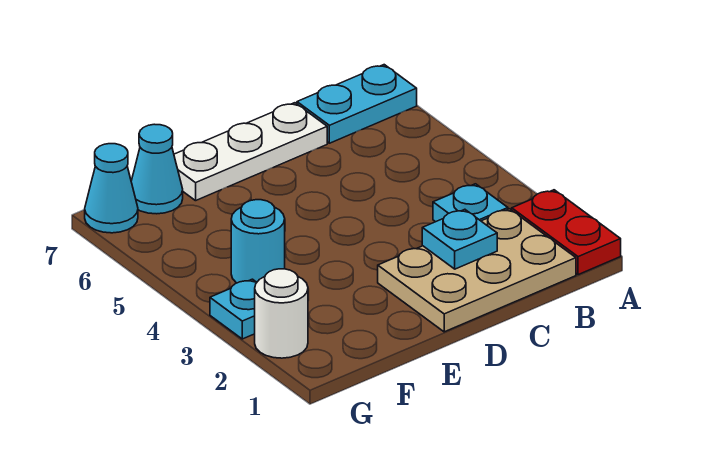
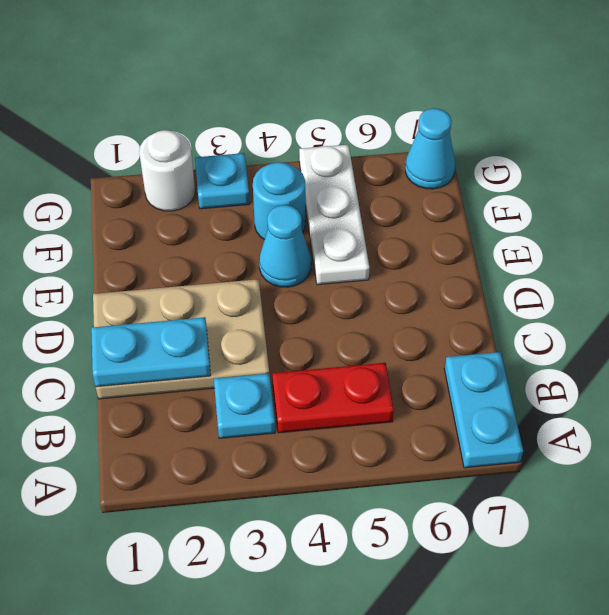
red plate A1:A2 level 1 -> red plate B4:B5 level 1
tan plate B1:D2 level 1 -> tan plate C1:D3 level 1
cyan plate C2 level 2 -> cyan plate C1:C2 level 2
white plate C7:E7 level 1 -> white plate E5:G5 level 1
cyan cone F7 level 1 -> cyan cone E4 level 1

